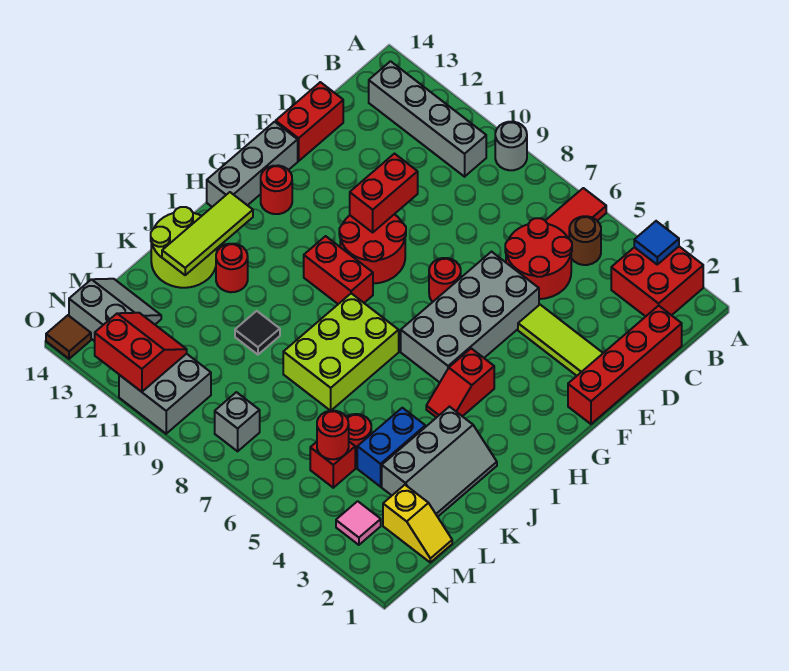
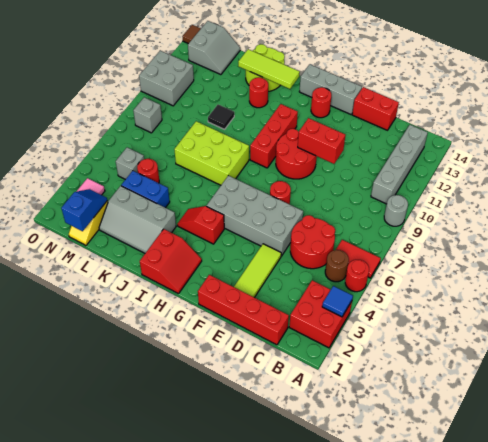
red brick H9:H10 level 1 -> red brick H9:H11 level 1
none -> blue slope M1:M2 level 2 top 1
red brick M5 level 1 -> grey brick M5 level 1
red round brick M5 level 2 -> red round brick A5 level 1
red slope N11:O12 level 2 top O -> red slope H1:I2 level 1 top I

